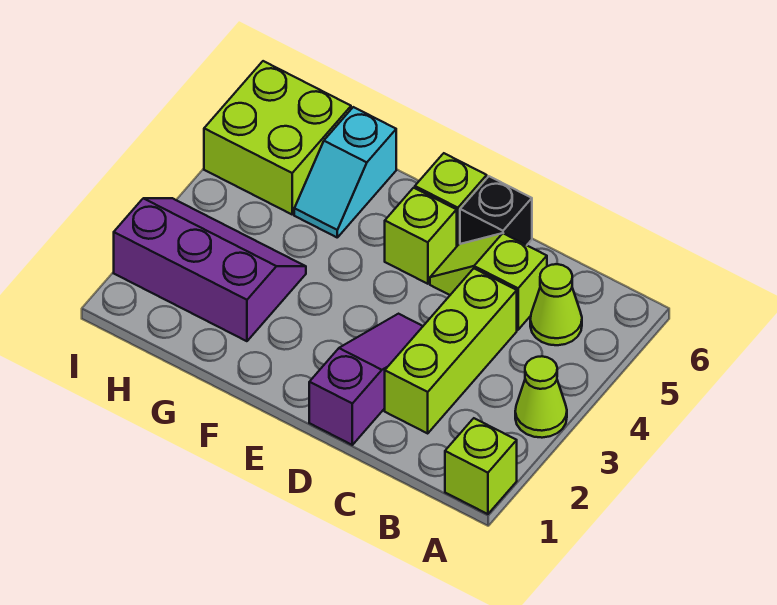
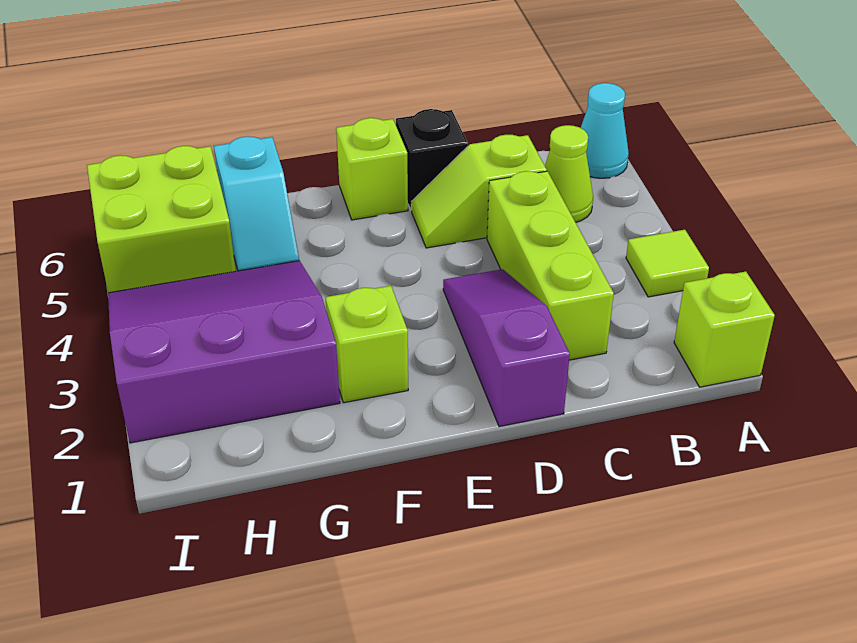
lime cone A3 level 1 -> lime tile A3 level 1
none -> cyan cone A6 level 1
lime brick E5 level 1 -> lime brick F2 level 1
purple slope G2:I3 level 1 top 2 -> purple slope G2:I4 level 1 top 2

